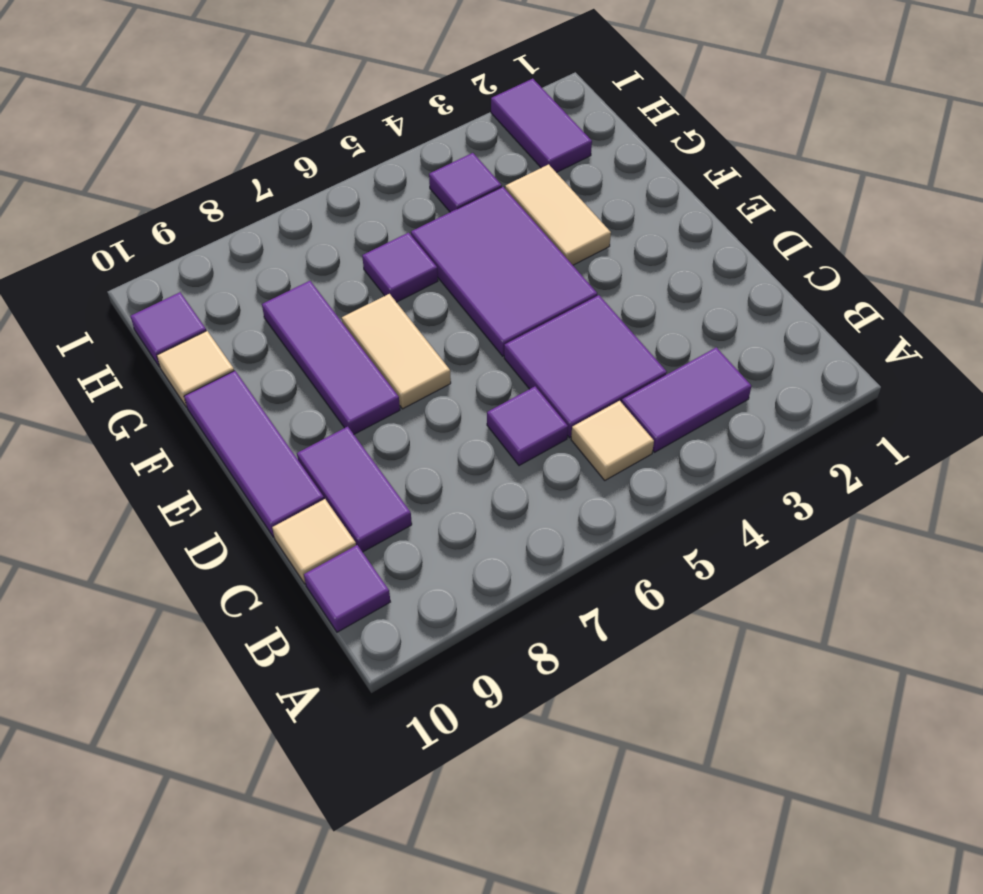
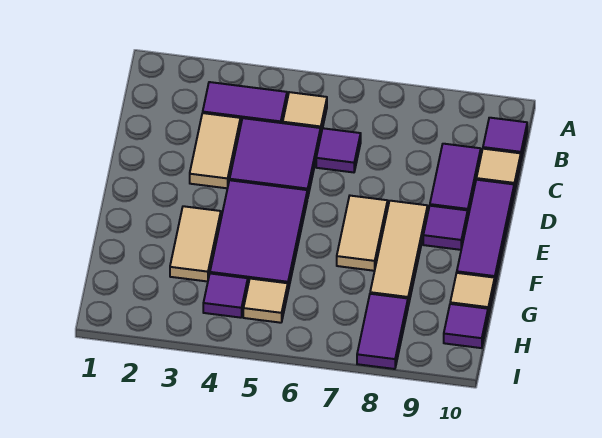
none -> tan tile C3:D3 level 1
purple tile E8:G8 level 1 -> tan tile E8:G8 level 1
purple tile G6 level 1 -> purple tile E9 level 1
purple tile H2:I2 level 1 -> purple tile H8:I8 level 1
none -> tan tile H5 level 1

